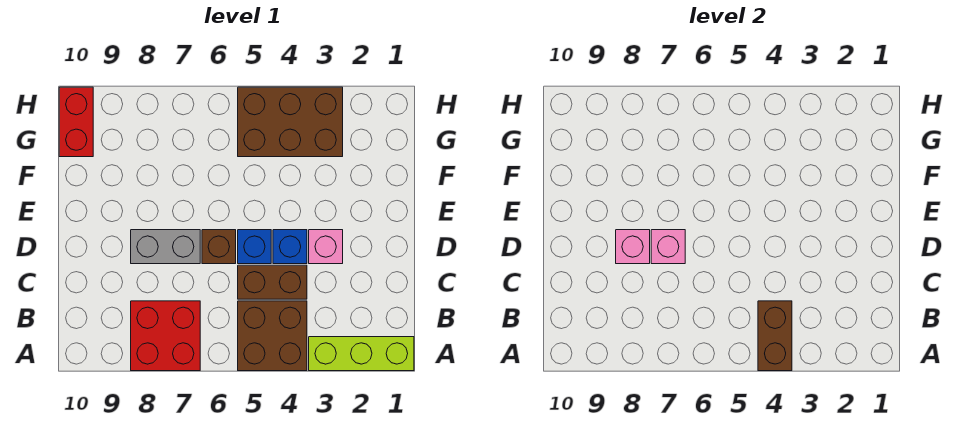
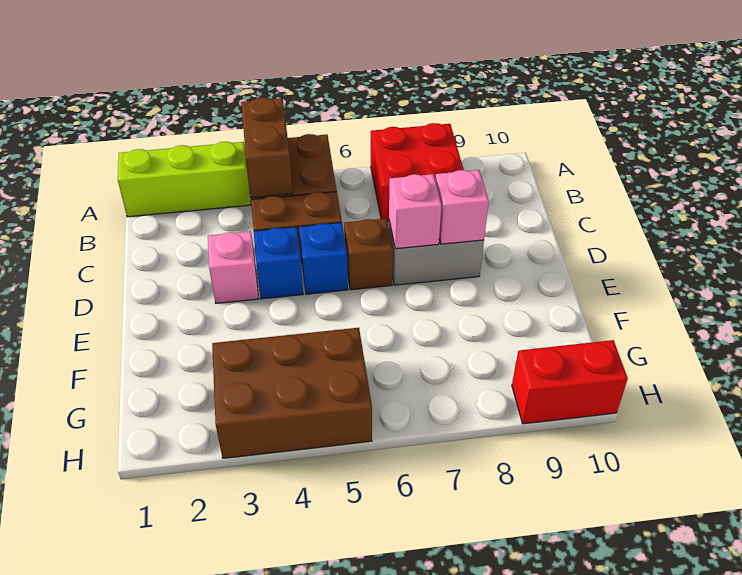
red brick G10:H10 level 1 -> red brick H9:H10 level 1

